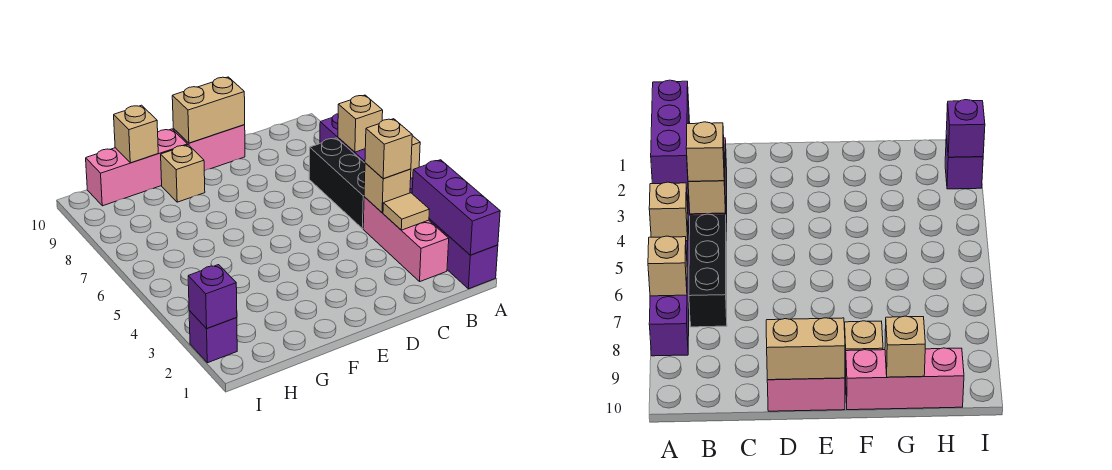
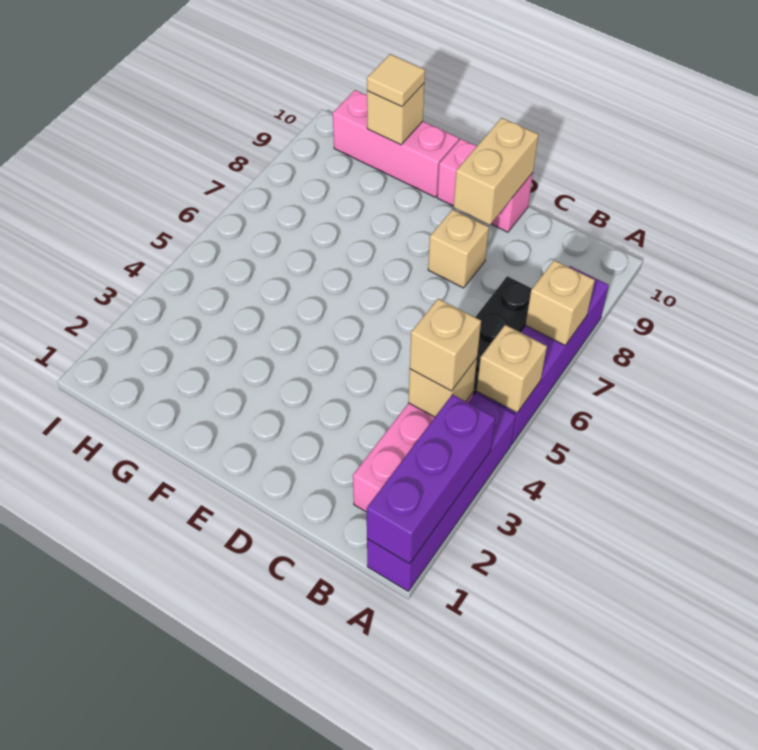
tan tile B3 level 2 -> tan tile G10 level 3
tan brick D10:E10 level 2 -> tan brick D9:D10 level 2
tan brick F9 level 1 -> tan brick D8 level 1
purple brick I2 level 1 -> none
purple brick I2 level 2 -> none

